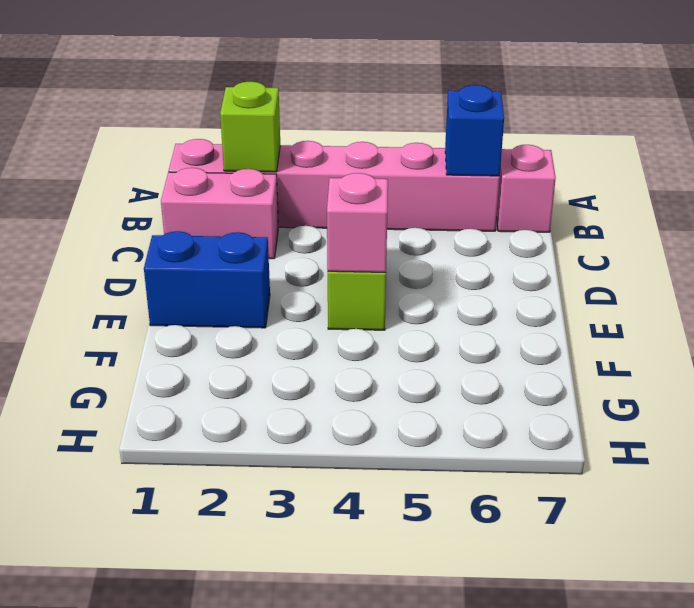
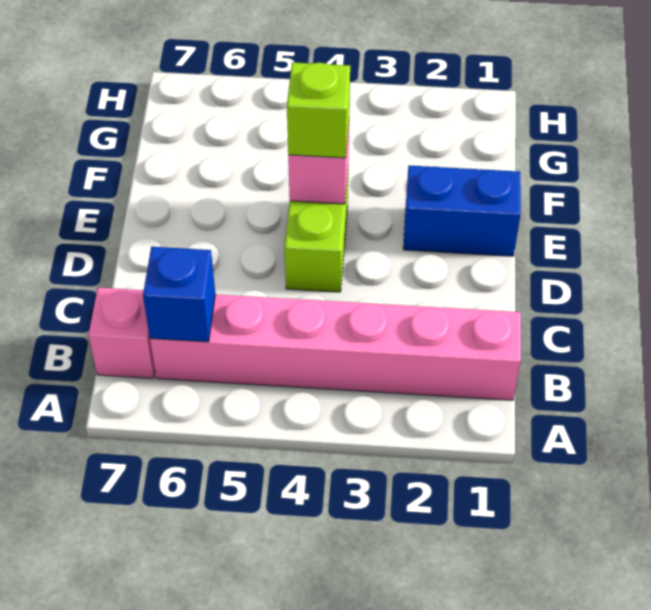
lime brick B2 level 2 -> lime brick E4 level 3
pink brick C1:C2 level 1 -> none

